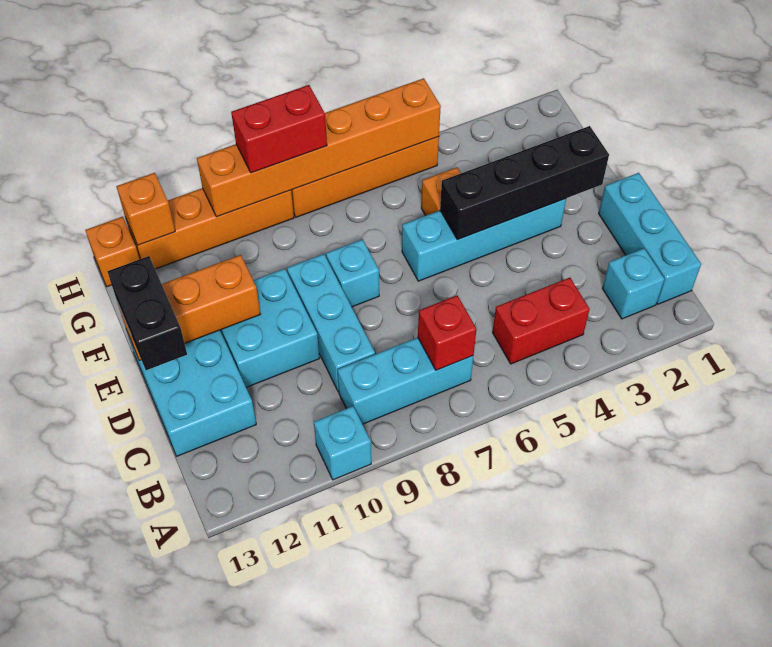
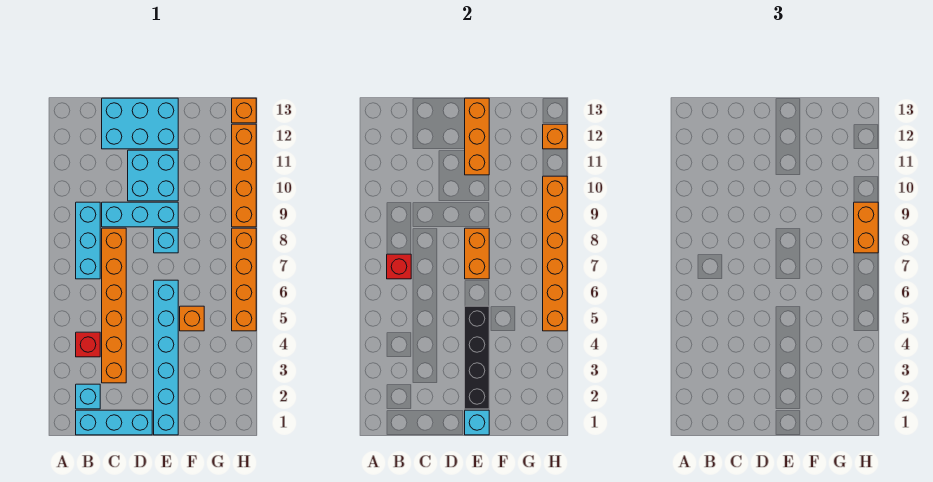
cyan brick A10 level 1 -> cyan brick E1 level 2
red brick B4:B5 level 1 -> red brick B4 level 1
none -> orange brick C3:C8 level 1
black brick D13:E13 level 3 -> none
cyan brick E3:E6 level 1 -> cyan brick E1:E6 level 1
none -> orange brick E7:E8 level 2
red brick H8:H9 level 3 -> orange brick H8:H9 level 3

